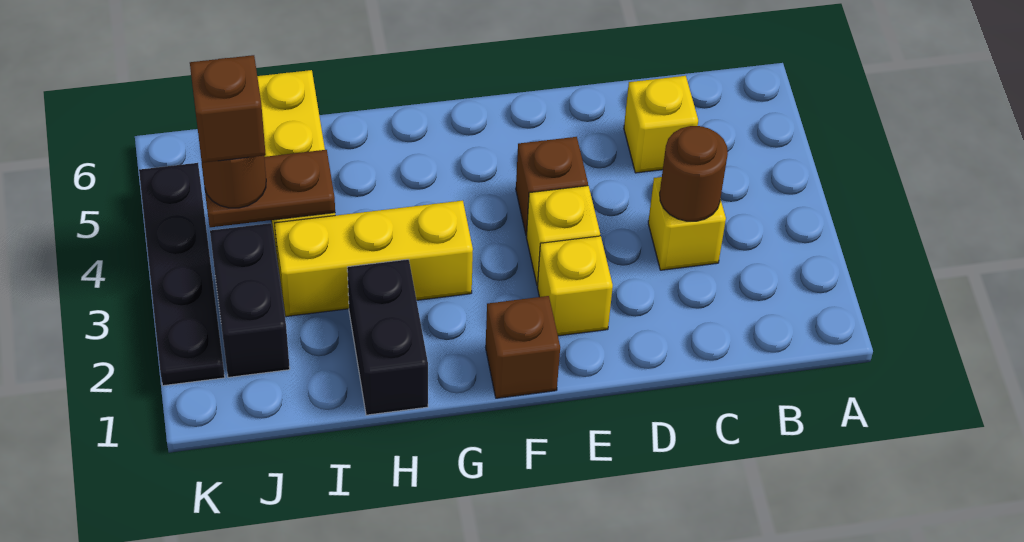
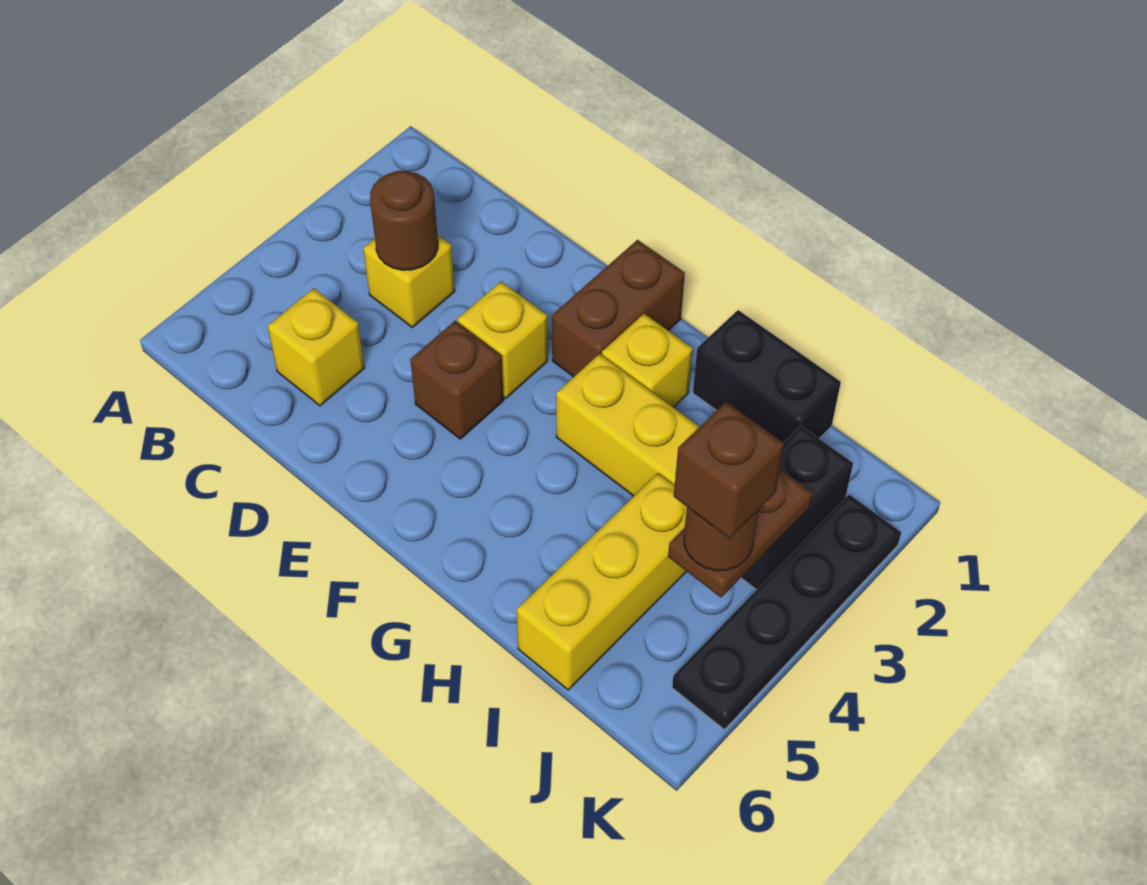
yellow brick E2 level 1 -> yellow brick G2 level 1
brown brick F1 level 1 -> brown brick F1:F2 level 1
black brick H1:H2 level 1 -> black brick H1:I1 level 1
brown plate I4:J4 level 2 -> brown plate J3:J4 level 2

